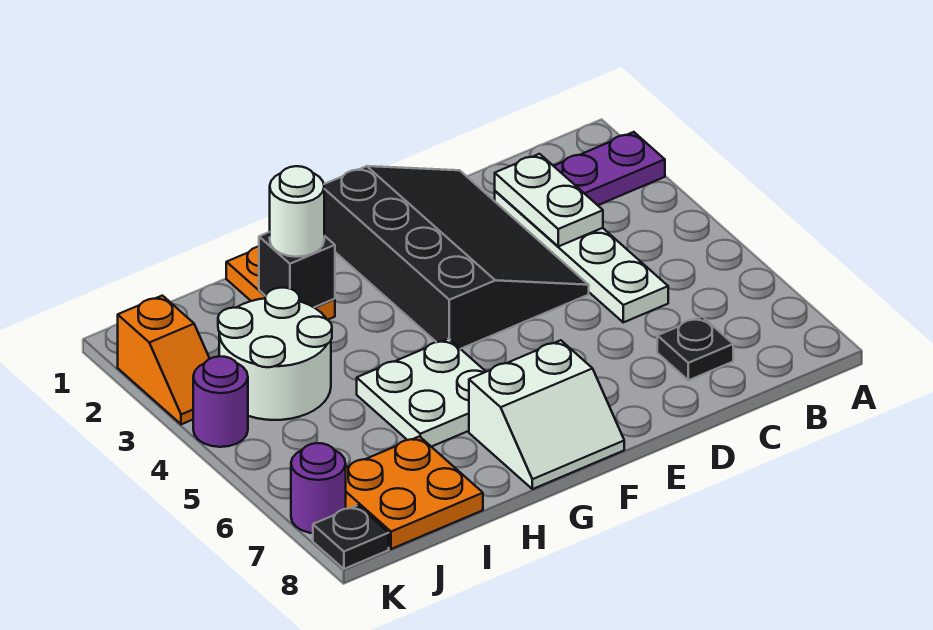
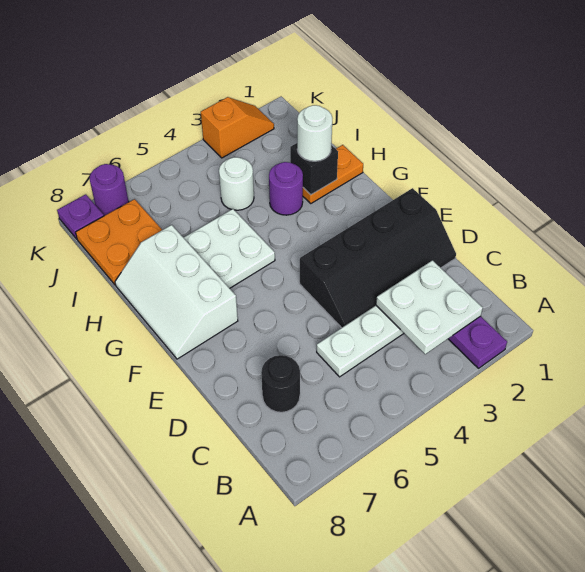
white plate C2:C3 level 2 -> white plate B2:C3 level 2
black plate C7 level 1 -> black round brick C7 level 1
black slope D1:F4 level 1 top F -> black slope D1:E4 level 1 top E
white slope F7:G8 level 1 top 7 -> white slope F7:H8 level 1 top 7
white round brick I3:J4 level 1 -> white round brick I4 level 1
orange slope K2:K3 level 1 top 2 -> orange slope K2:K3 level 1 top 3
purple round brick K4 level 1 -> purple round brick H3 level 1
black plate K8 level 1 -> purple plate K8 level 1

